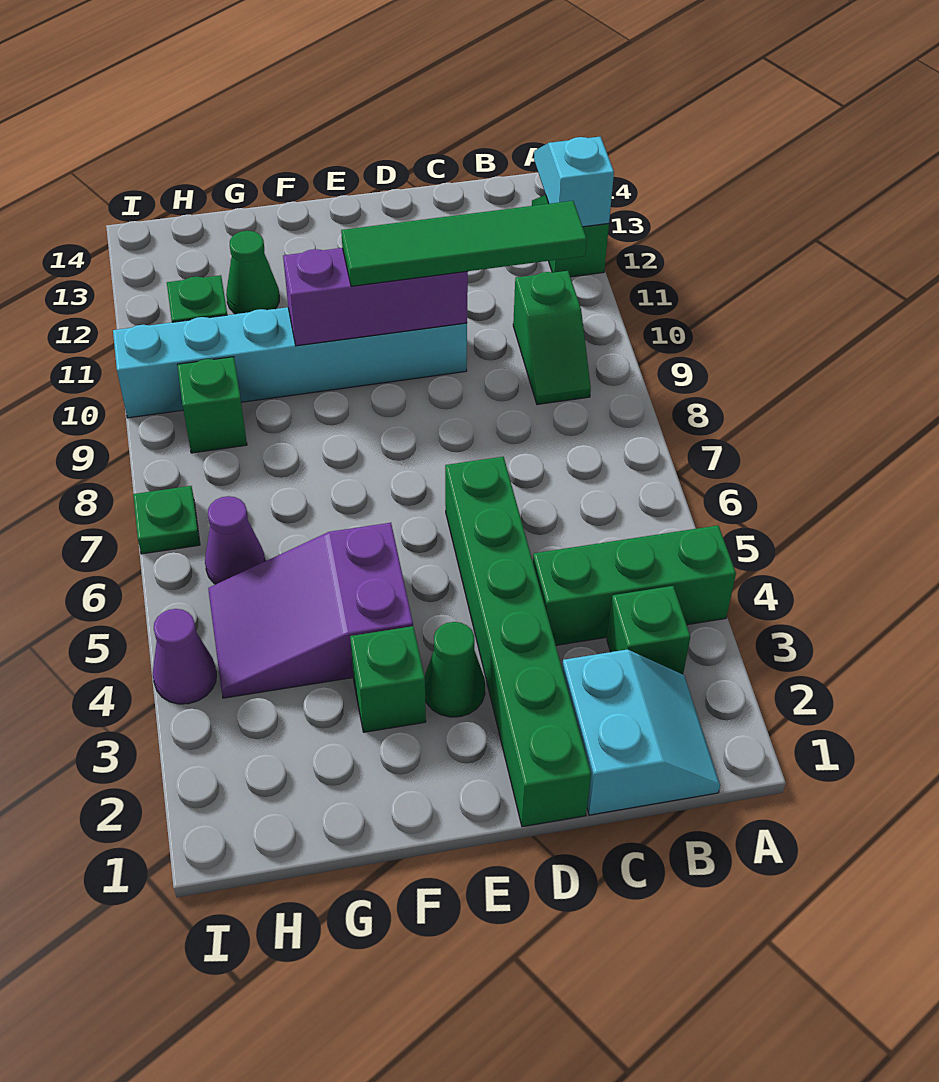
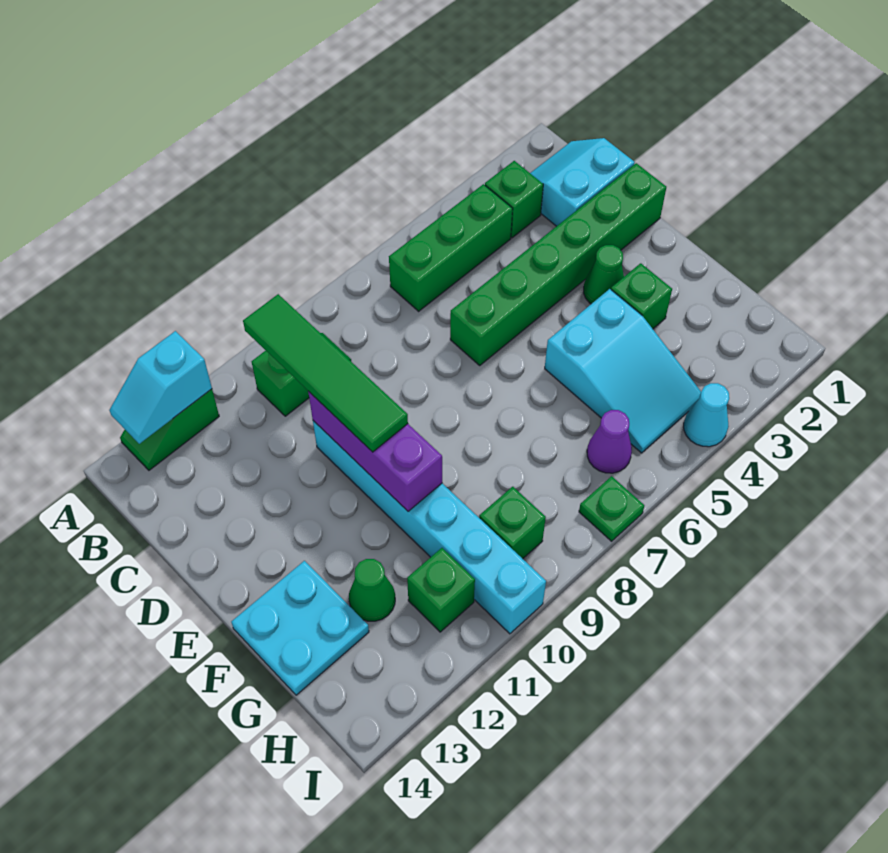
green brick A4:C4 level 1 -> green brick B4:B6 level 1
purple slope F4:H5 level 1 top F -> cyan slope F4:H5 level 1 top F
none -> cyan plate F13:G14 level 1
purple cone I4 level 1 -> cyan cone I4 level 1

